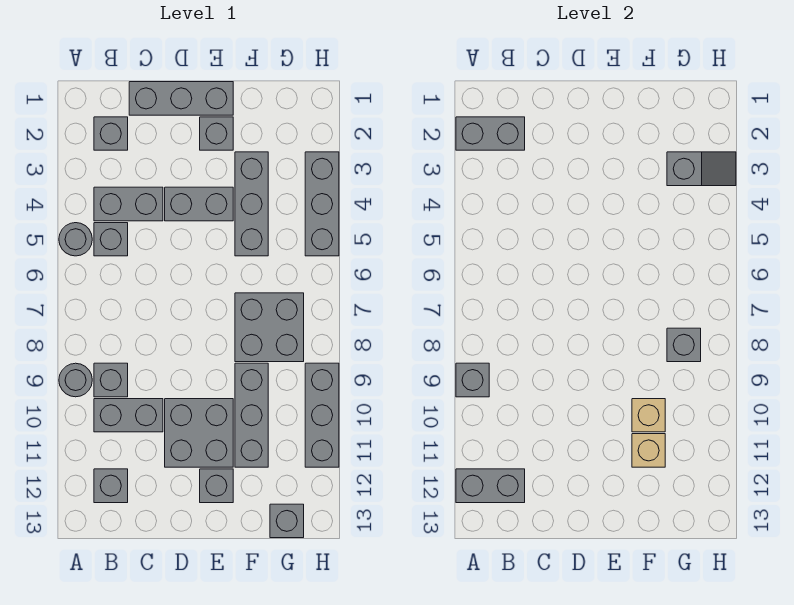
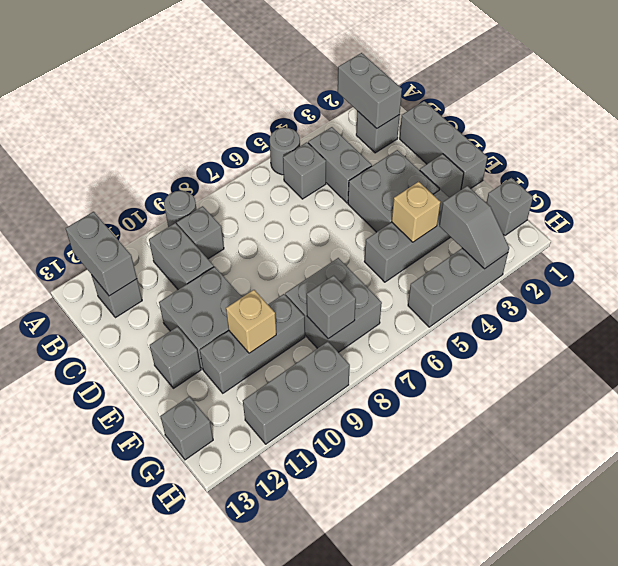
grey brick A9 level 2 -> grey brick G1 level 1
grey brick D4:E4 level 1 -> grey brick D3:E4 level 1
tan brick F11 level 2 -> tan brick F4 level 2

